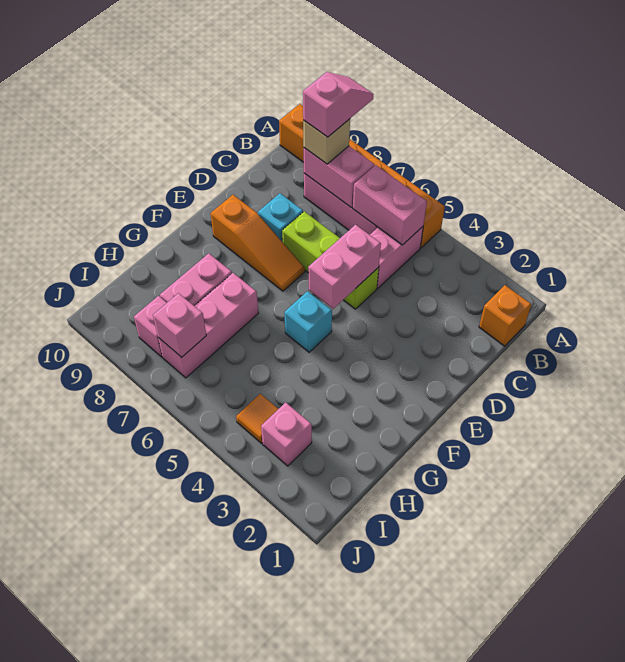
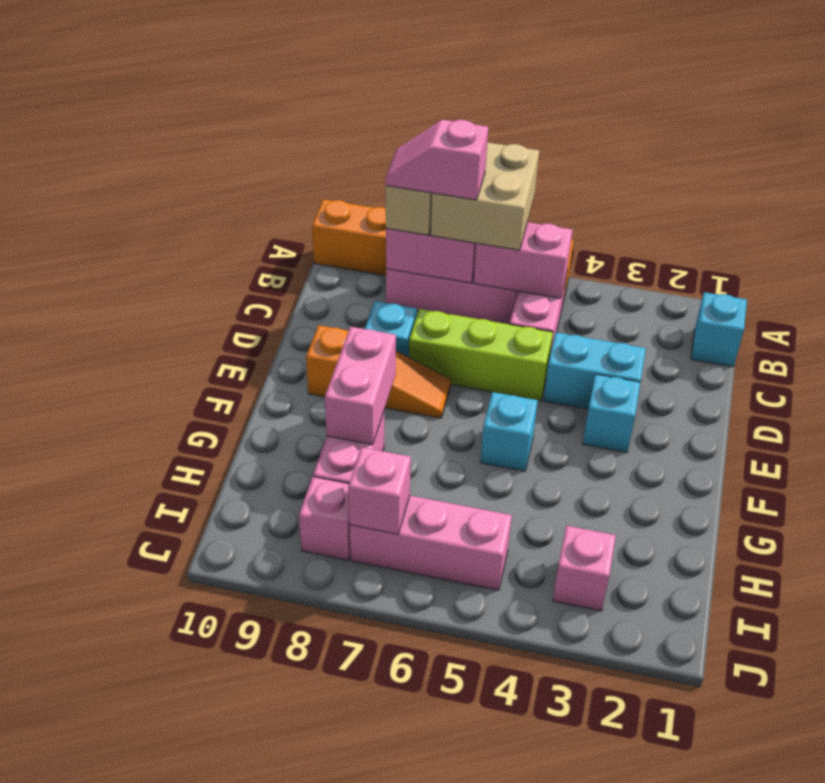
none -> tan brick A6:B7 level 3
pink slope A8:B8 level 4 top B -> pink slope B7:B8 level 4 top 7
orange brick B1 level 1 -> cyan brick B1 level 1
none -> cyan brick D3:D4 level 1
pink brick D5:E5 level 2 -> pink brick F8:G8 level 2
none -> cyan brick E3 level 1
pink brick G7:I7 level 1 -> pink brick I5:I7 level 1
orange tile I4 level 1 -> none

